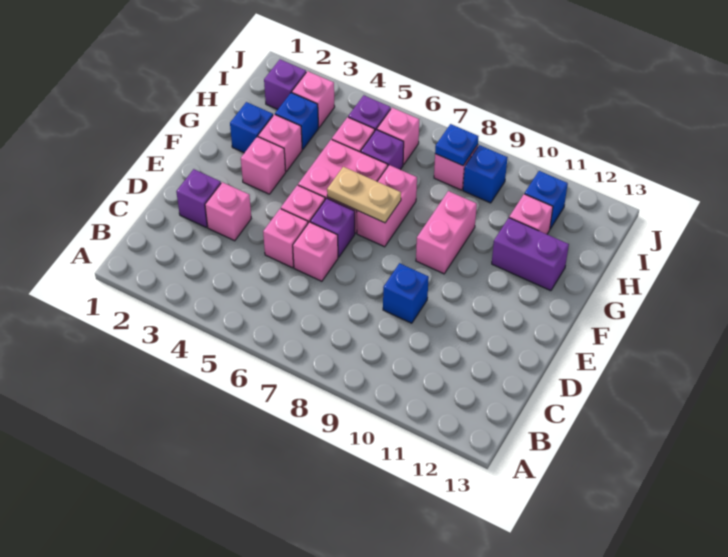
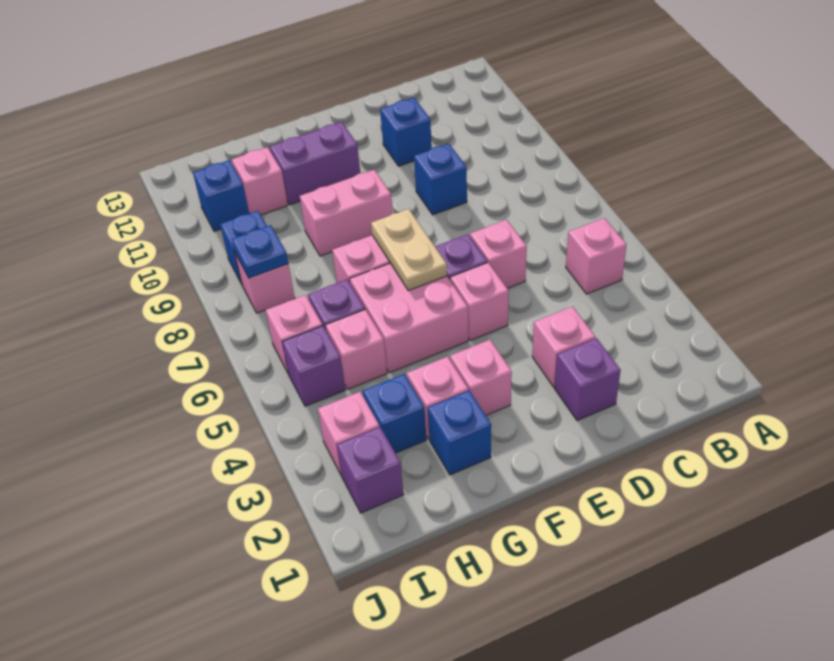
pink brick D5 level 1 -> pink brick B5 level 1
none -> blue brick D11 level 1
purple brick G11:G12 level 1 -> purple brick F11:G11 level 1

